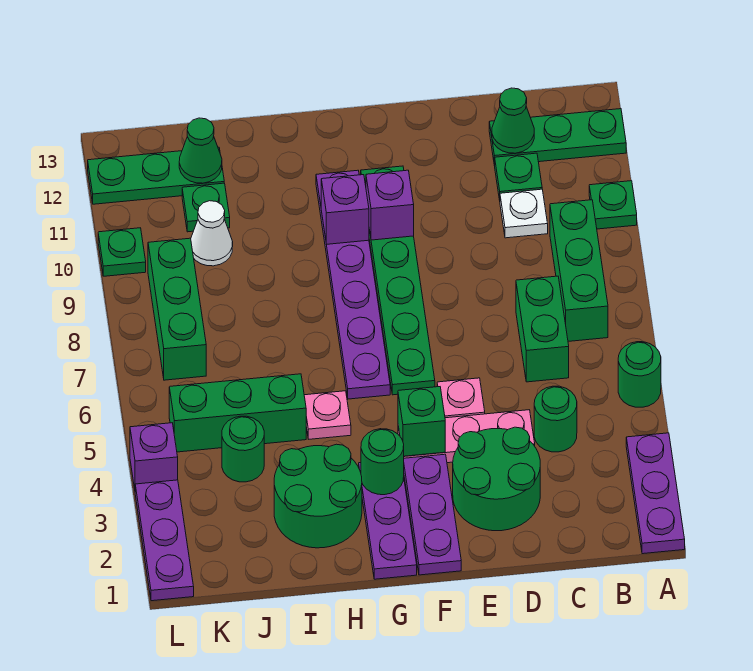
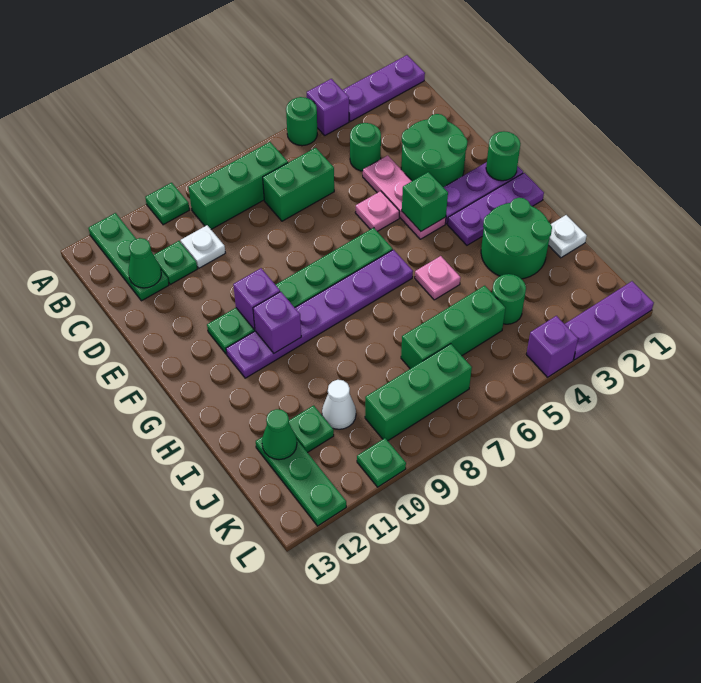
none -> purple brick A4 level 1
green round brick G3 level 2 -> green round brick F1 level 2
none -> white plate I1 level 1
green brick I5:K5 level 1 -> green brick J5:J7 level 1

